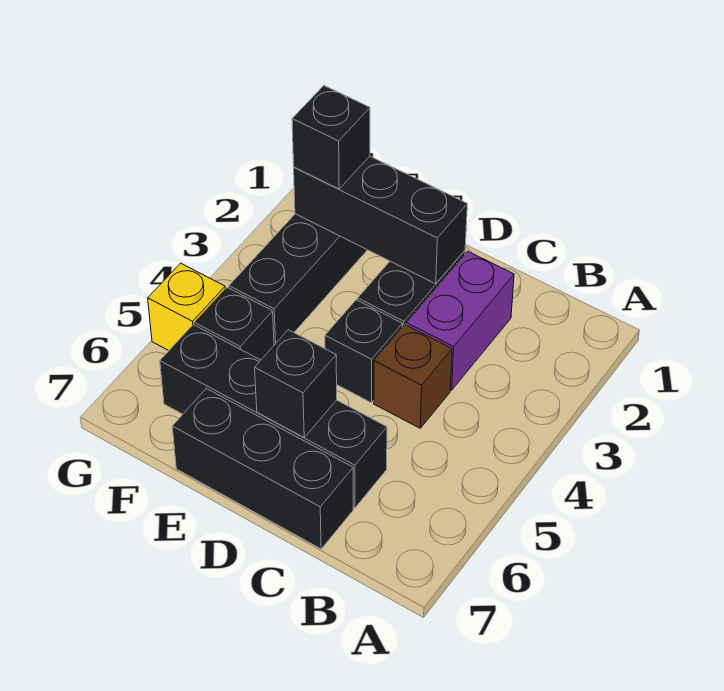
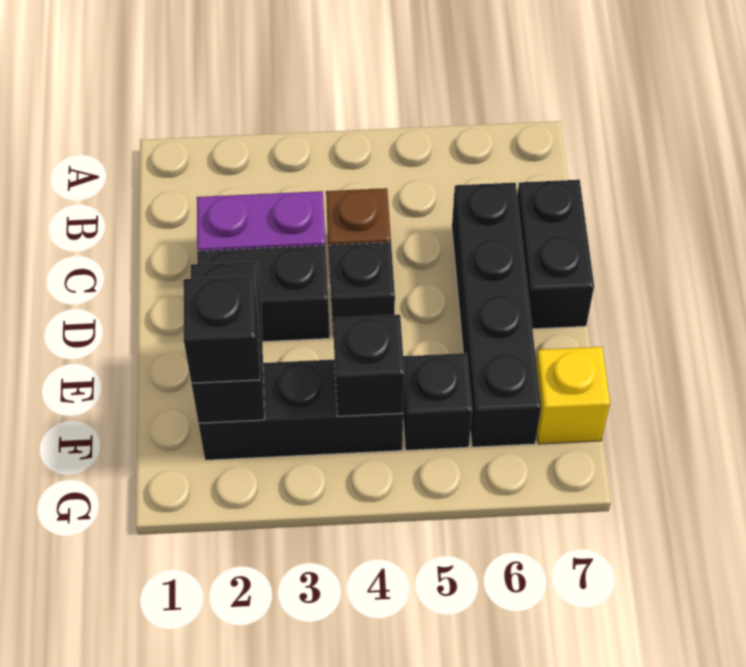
black brick C7:E7 level 1 -> black brick C7:D7 level 1
black brick D2:F2 level 2 -> black brick E2:F2 level 2
black brick D6 level 2 -> black brick F4 level 2
yellow brick G5 level 1 -> yellow brick F7 level 1

